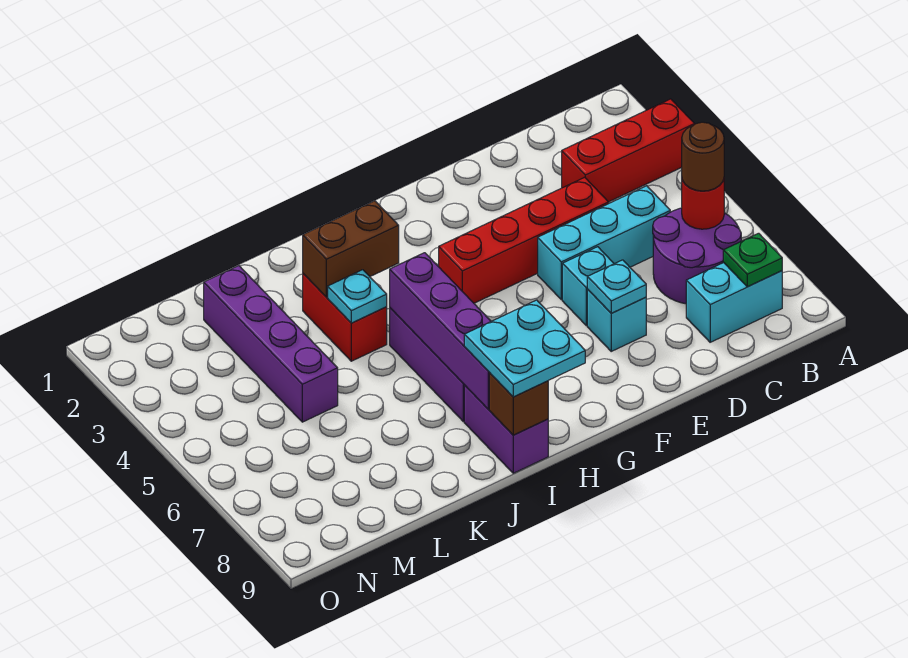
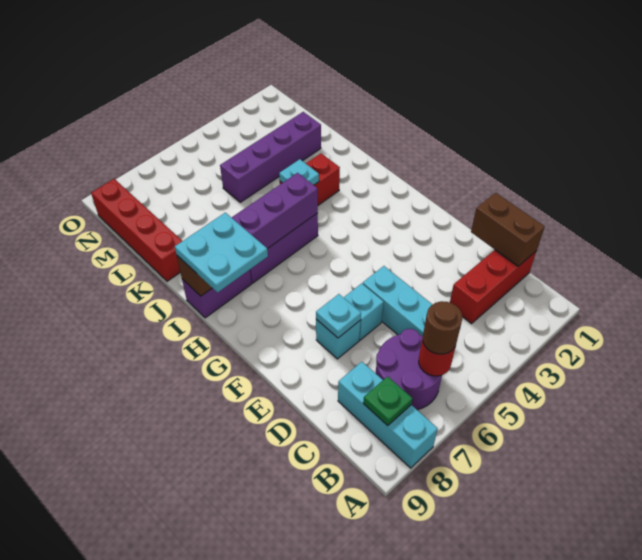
red brick A3:C3 level 1 -> red brick C1:C3 level 1
cyan brick B8:C8 level 1 -> cyan brick A8:C8 level 1
red brick D4:G4 level 1 -> red brick K9:N9 level 1
brown brick I3:J3 level 2 -> brown brick C1:D1 level 2

